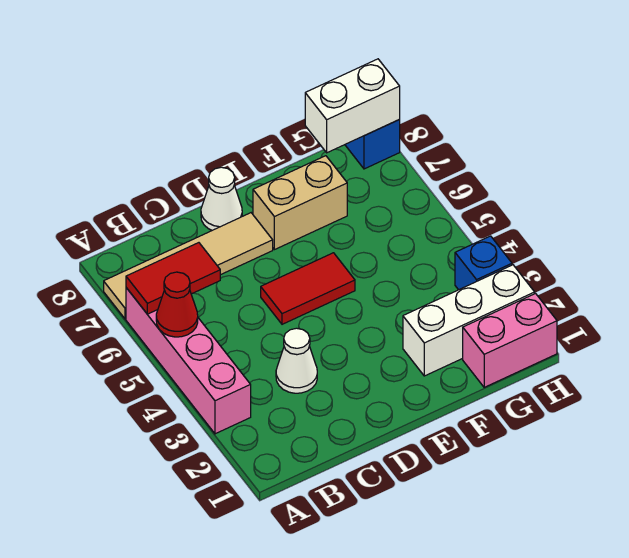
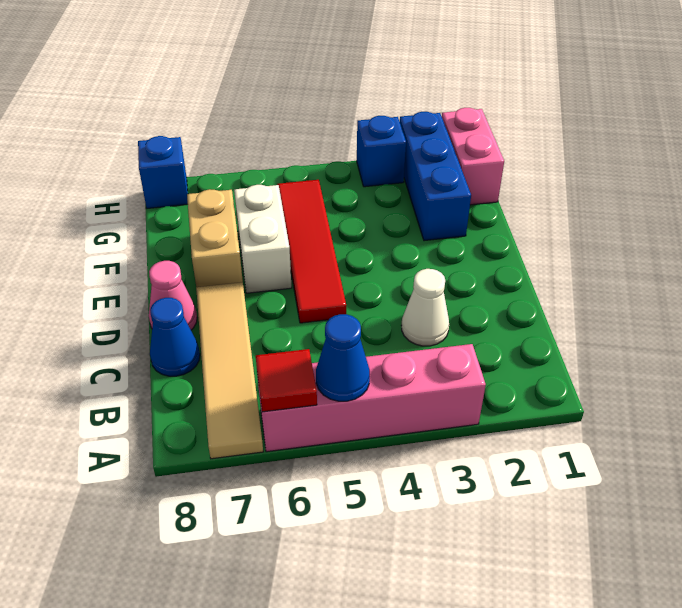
red cone A5 level 2 -> blue cone A5 level 2
red tile A6:B6 level 2 -> red tile A6 level 2
none -> blue cone C8 level 1
red tile D5:E5 level 1 -> red tile D5:G5 level 1
white cone D8 level 1 -> pink cone D8 level 1
white brick F2:H2 level 1 -> blue brick F2:H2 level 1
white brick G8:H8 level 2 -> white brick E6:F6 level 1

